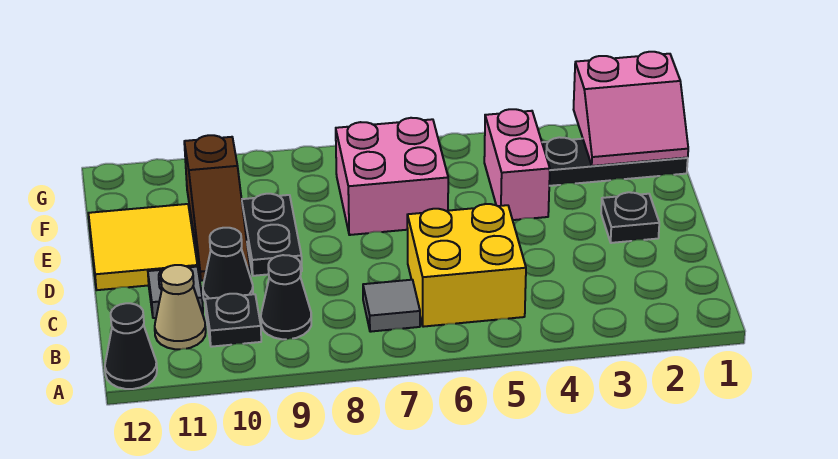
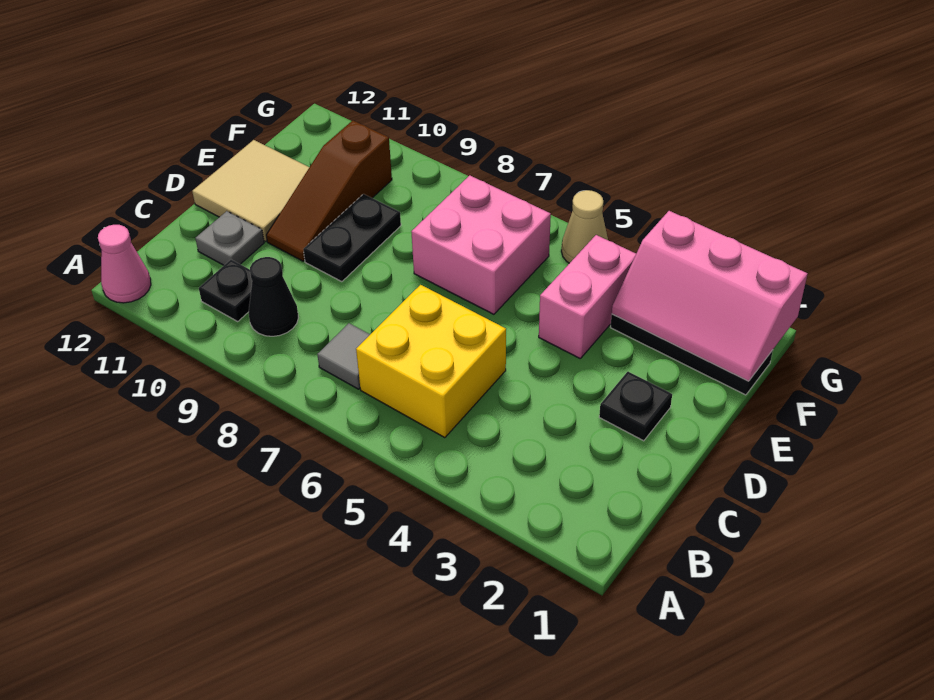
black cone A12 level 1 -> pink cone A12 level 1
tan cone B11 level 1 -> tan cone G5 level 1
black cone C10 level 1 -> none
yellow tile D11:E12 level 1 -> tan tile D11:E12 level 1
pink slope F1:G2 level 2 top G -> pink slope F1:G3 level 2 top G

